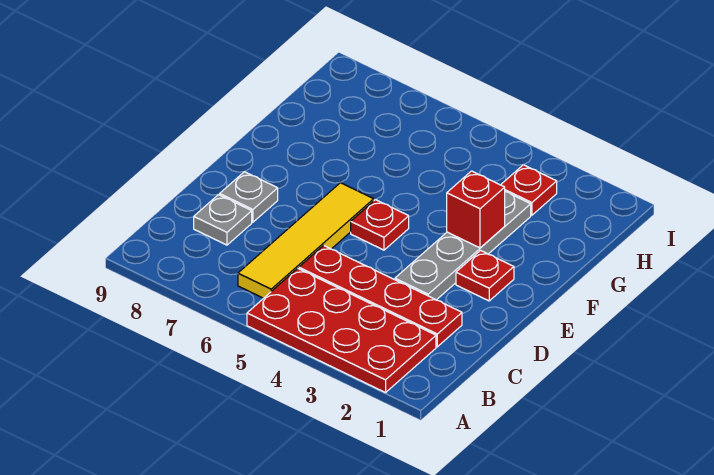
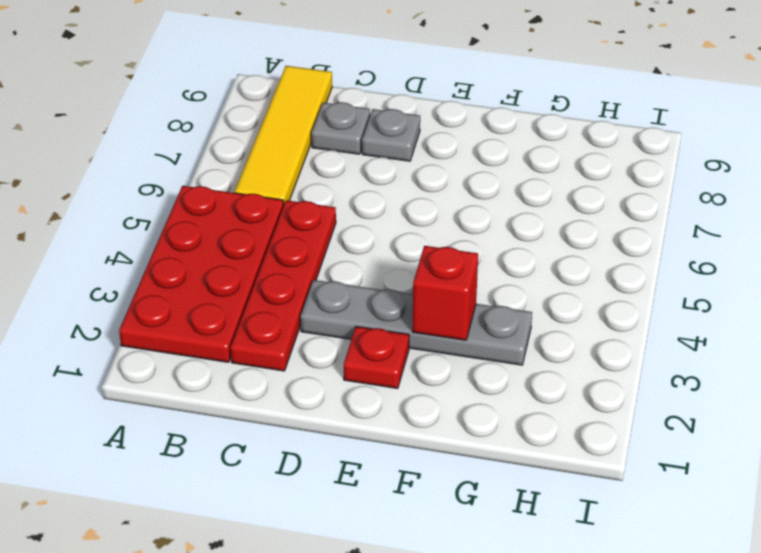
yellow tile B6:E6 level 1 -> yellow tile B6:B9 level 1
red plate E5 level 1 -> none
red plate H3 level 1 -> none

